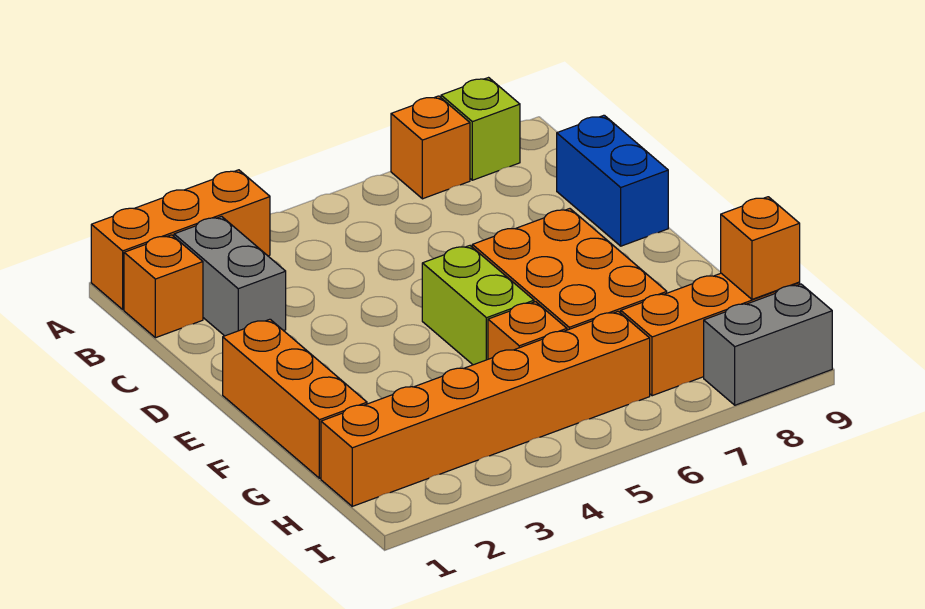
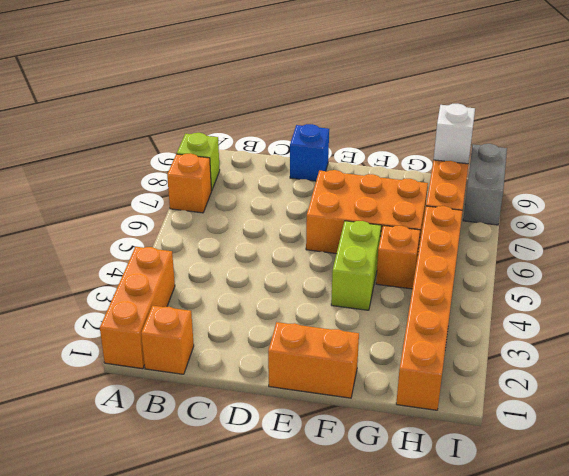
grey brick B2:C2 level 1 -> none
blue brick C9:D9 level 1 -> blue brick D9 level 1
orange brick E1:G1 level 1 -> orange brick E1:F1 level 1
lime brick E5:F5 level 1 -> lime brick F4:F5 level 1
orange brick H9 level 2 -> white brick H9 level 2

